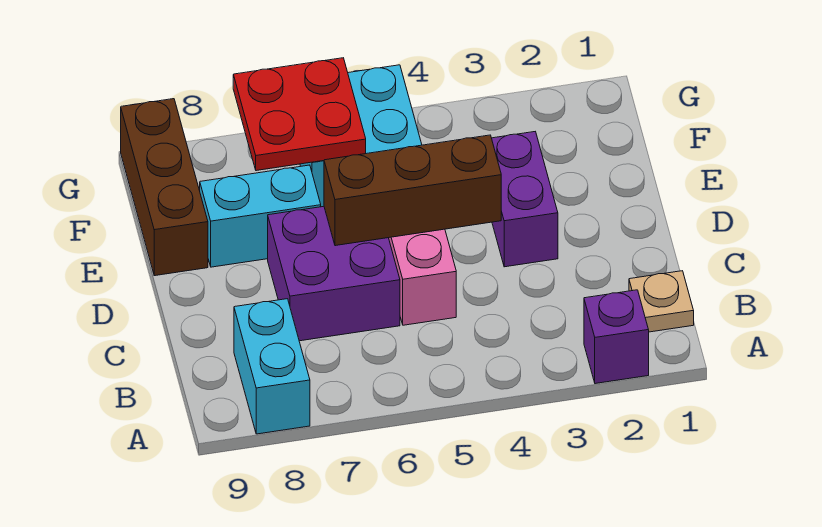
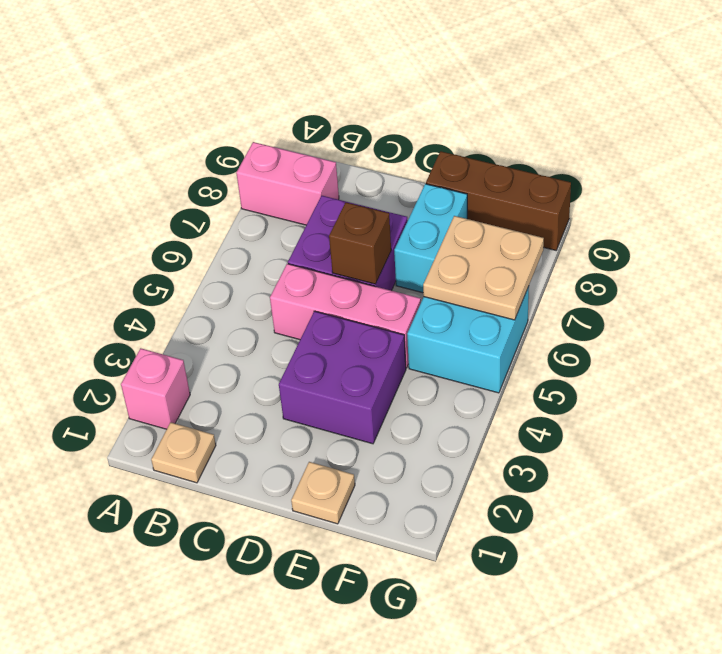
purple brick A2 level 1 -> pink brick A2 level 1
cyan brick A8:B8 level 1 -> pink brick A8:B8 level 1
purple brick D3:E3 level 1 -> purple brick D3:E4 level 1
brown brick D4:D6 level 2 -> brown brick D6 level 2
none -> tan plate E1 level 1
red plate F6:G7 level 2 -> tan plate F6:G7 level 2

